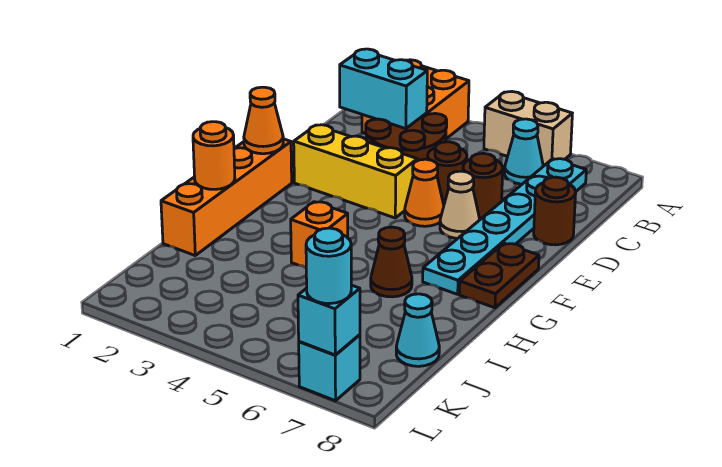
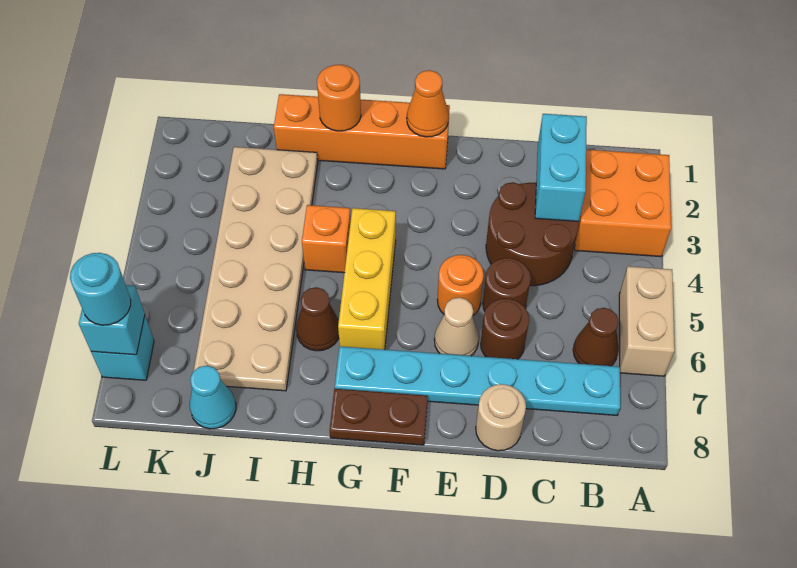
cyan cone B6 level 1 -> brown cone B6 level 1
brown round brick D8 level 1 -> tan round brick D8 level 1
yellow brick E2:E4 level 1 -> yellow brick G4:G6 level 1
orange cone E5 level 1 -> orange round brick E5 level 1
none -> tan plate I2:J7 level 1

